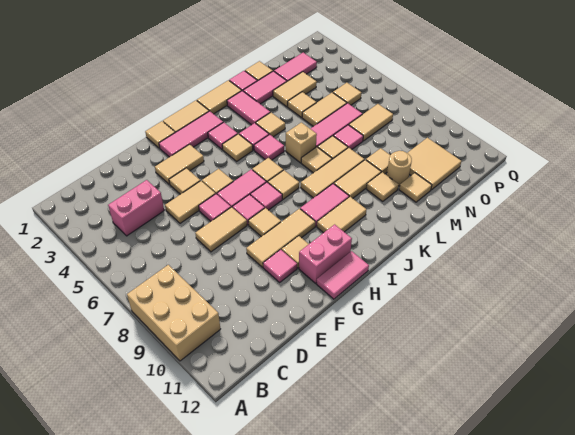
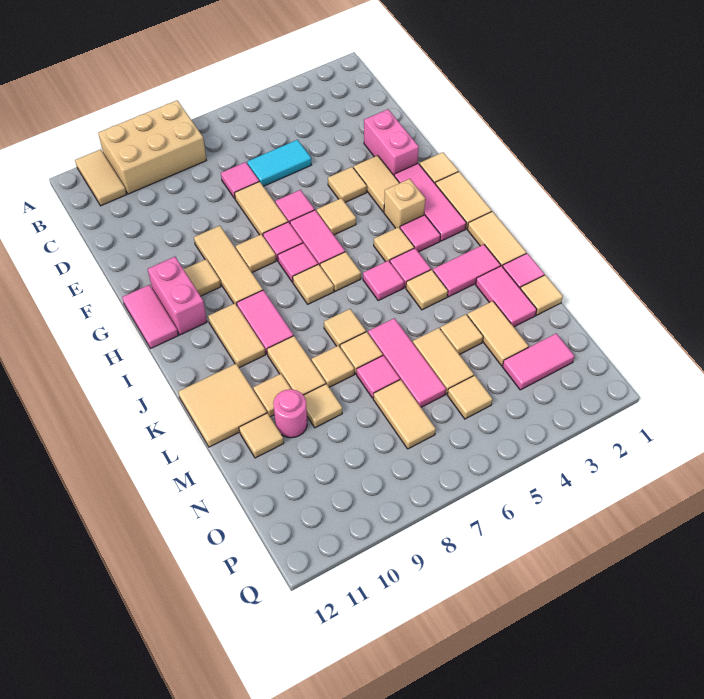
pink brick C4:D4 level 1 -> pink brick E2:F2 level 1
none -> cyan tile D5:D6 level 1
tan tile E5:F5 level 1 -> tan tile A11:B11 level 1
pink tile F10 level 1 -> pink tile D7 level 1
tan tile J8:L8 level 1 -> tan tile L8 level 1
tan brick K6 level 1 -> tan brick H3 level 1
tan round brick M10 level 1 -> pink round brick M10 level 1
pink tile N2:O2 level 1 -> pink tile O2:O3 level 1
tan tile N10:O11 level 1 -> tan tile K11:L12 level 1

